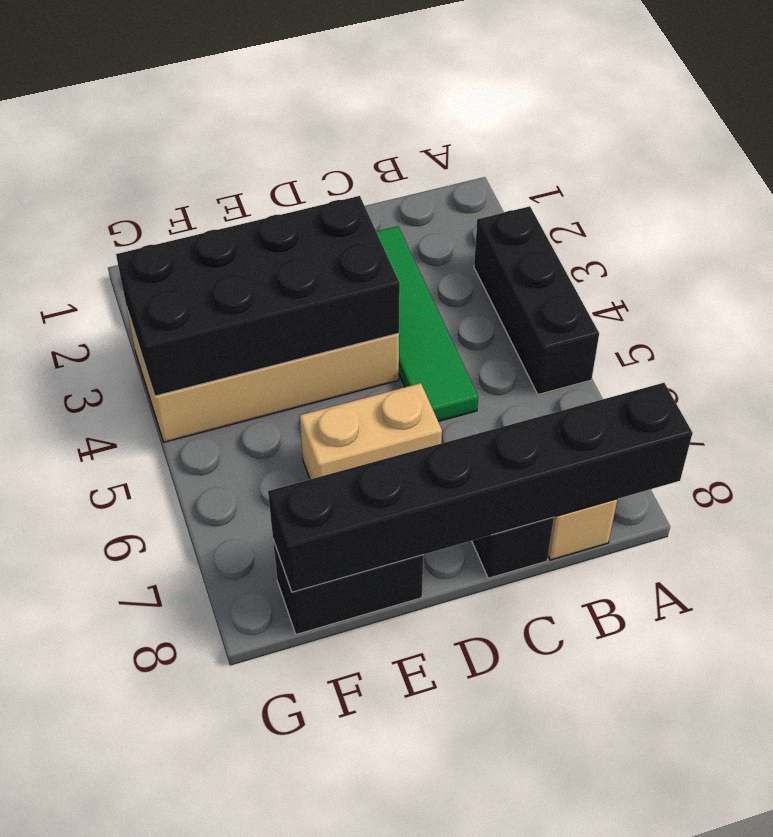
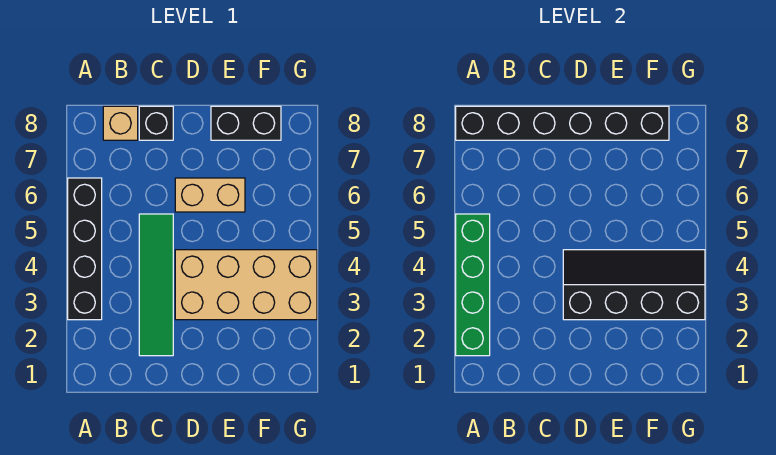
none -> green brick A2:A5 level 2
black brick A3:A5 level 1 -> black brick A3:A6 level 1
black brick D3:G4 level 2 -> black slope D3:G4 level 2 top 3

